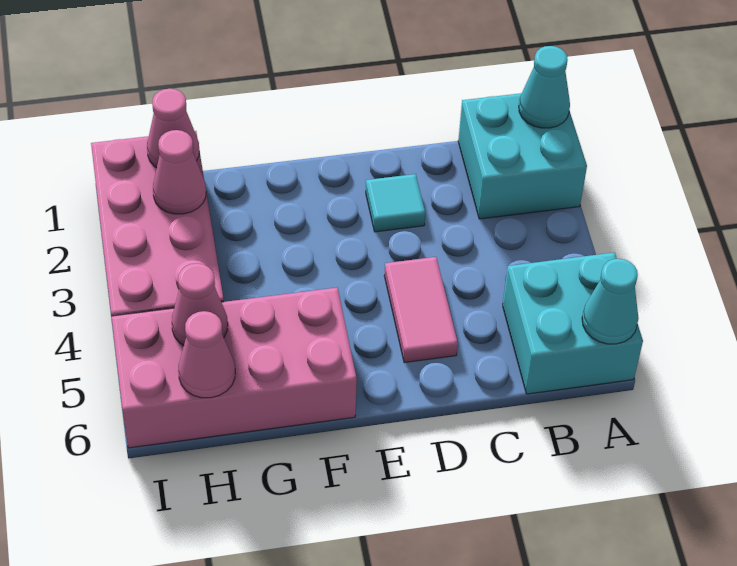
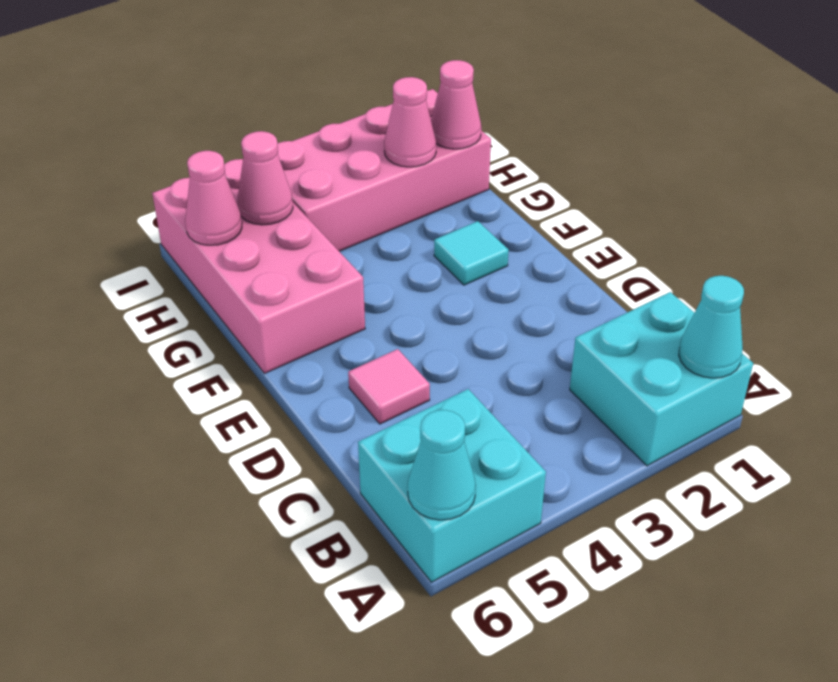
cyan tile D2 level 1 -> cyan tile F2 level 1
pink tile D4:D5 level 1 -> pink tile D5 level 1

